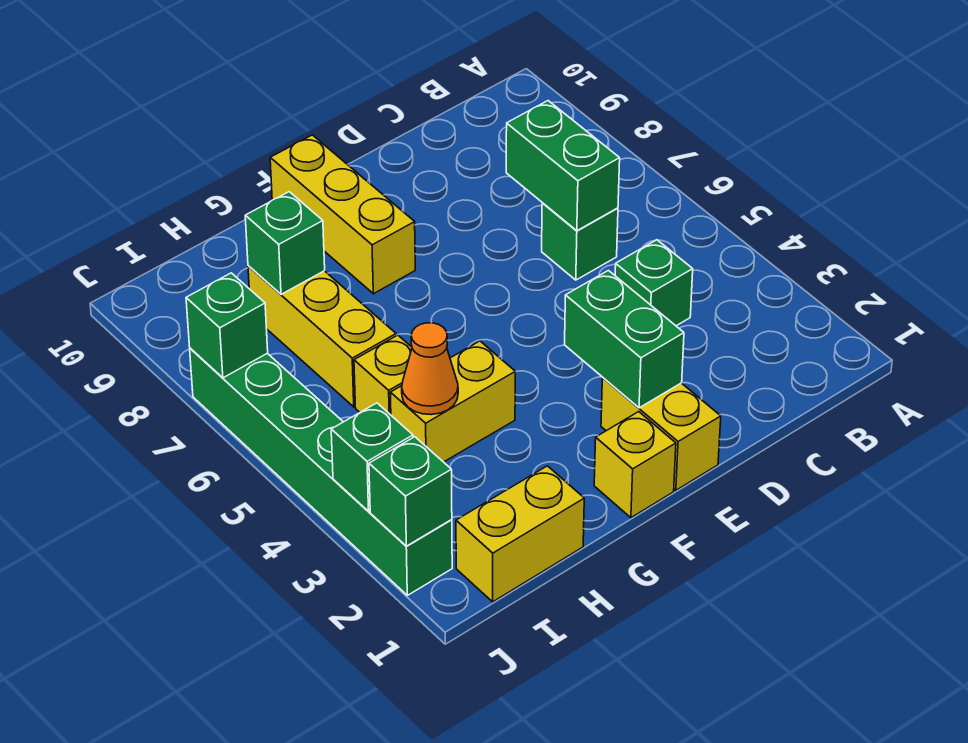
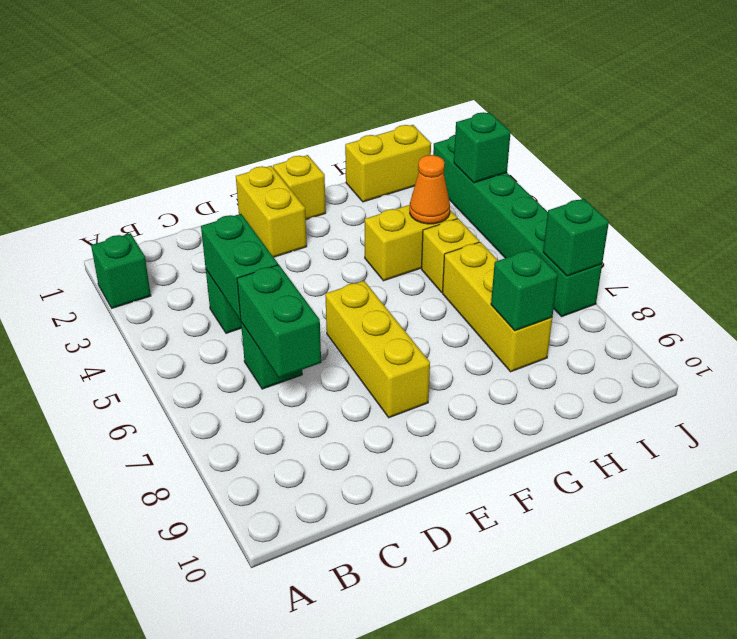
green brick E2:E3 level 2 -> green brick C4:C5 level 2
yellow brick F8:F10 level 1 -> yellow brick E6:E8 level 1
green brick J2 level 2 -> green brick A2 level 1

